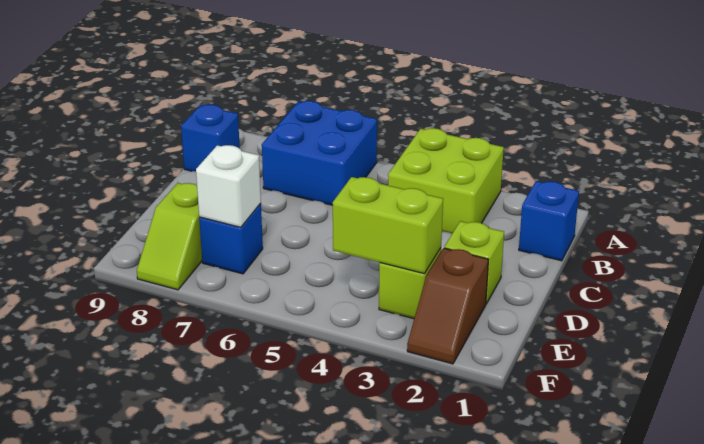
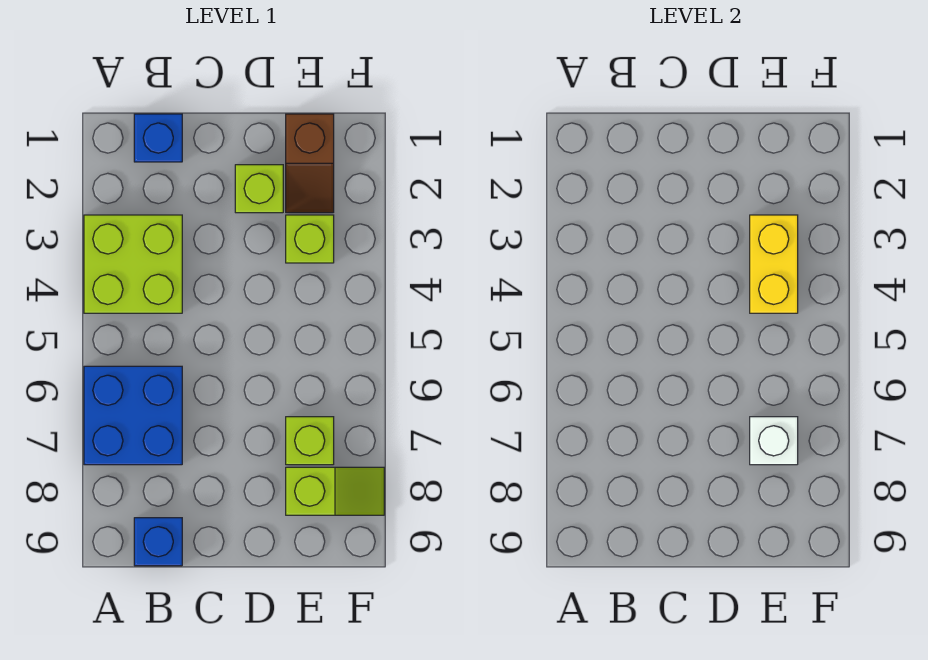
brown slope E2:F2 level 1 top E -> brown slope E1:E2 level 1 top 1
lime brick E3:E4 level 2 -> yellow brick E3:E4 level 2
blue brick E7 level 1 -> lime brick E7 level 1

